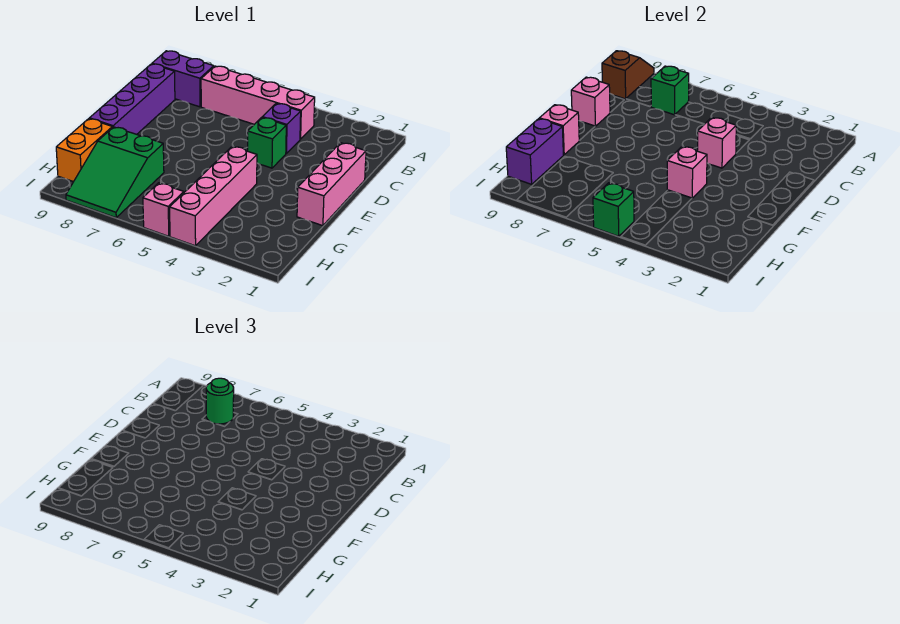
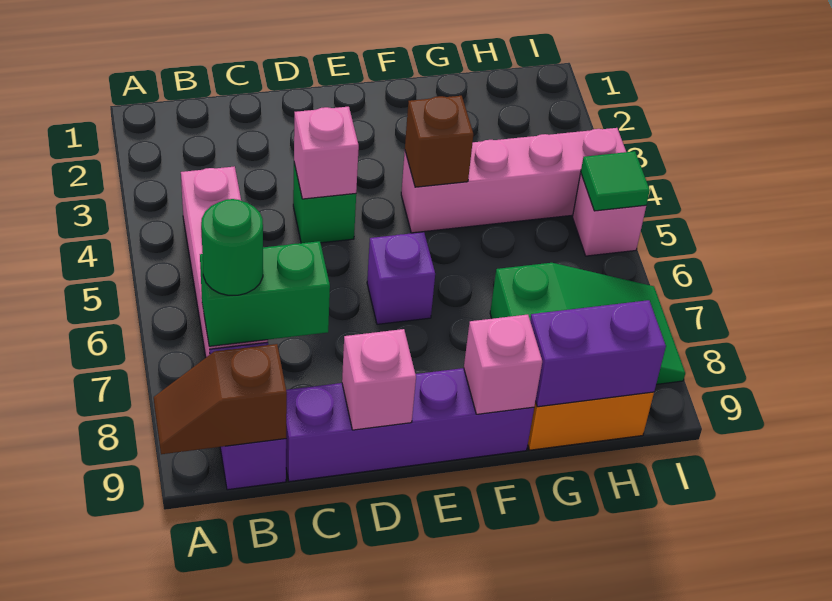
green brick B7 level 2 -> green brick B7:C7 level 2
purple brick C4 level 1 -> purple brick E6 level 1
pink brick D1:F1 level 1 -> none
pink brick F4 level 2 -> brown brick F4 level 2
green brick I5 level 2 -> green tile I5 level 2

